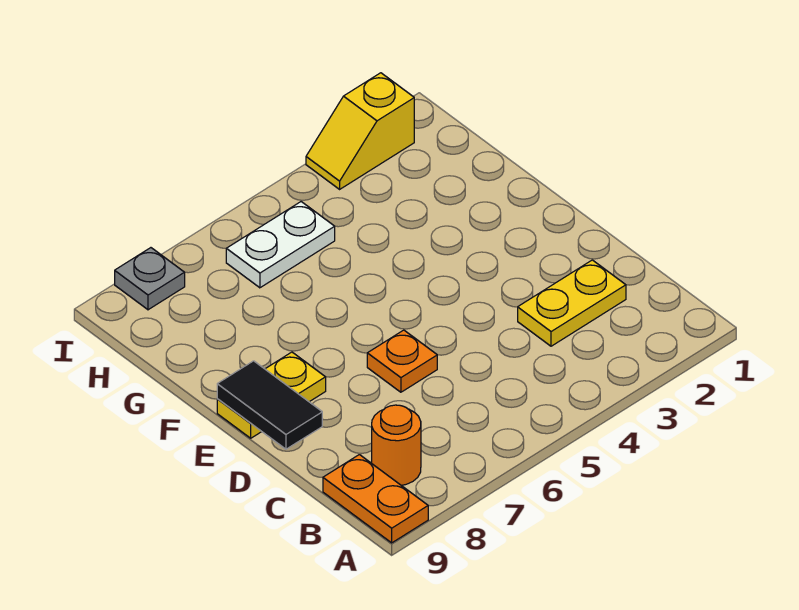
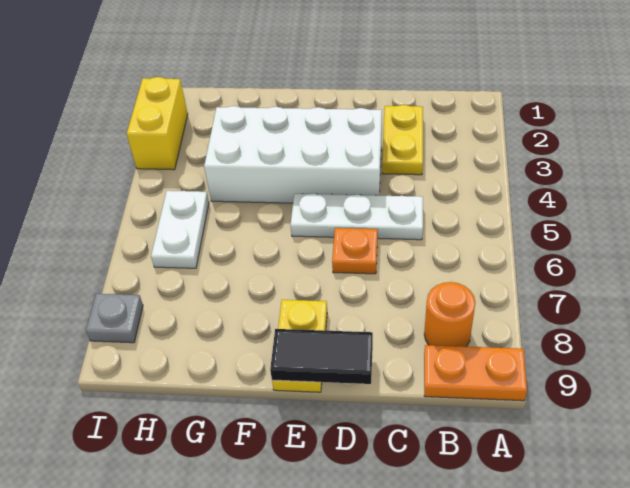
none -> white plate C5:E5 level 1
none -> white brick D3:G4 level 1
yellow slope I2:I3 level 1 top 2 -> yellow brick I2:I3 level 1

